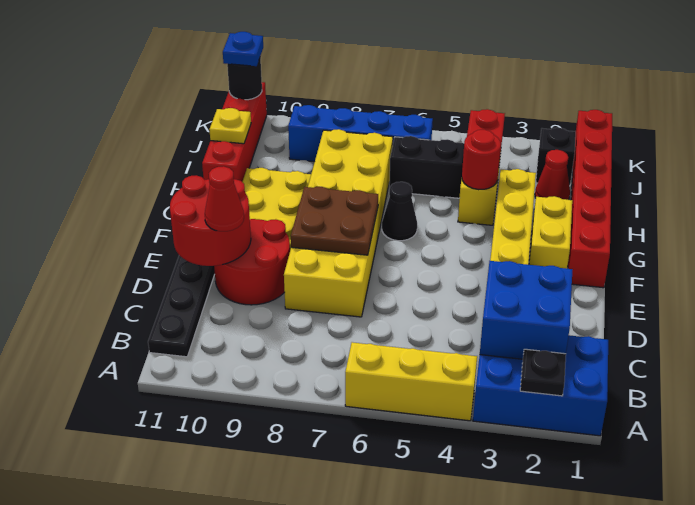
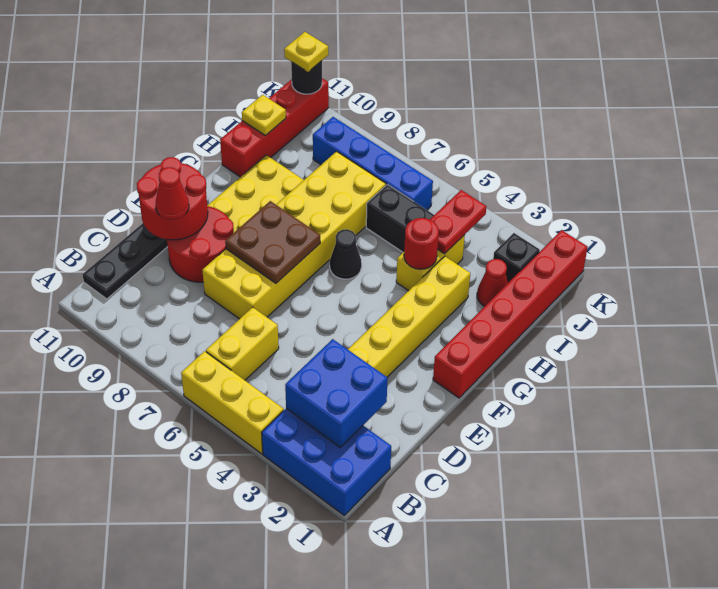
black plate A2 level 2 -> none
yellow brick F2:G2 level 1 -> yellow brick B6:C6 level 1
blue plate K11 level 3 -> yellow plate K11 level 3

